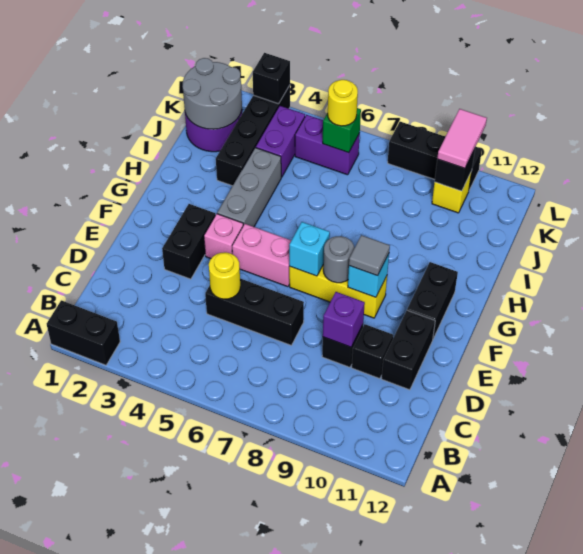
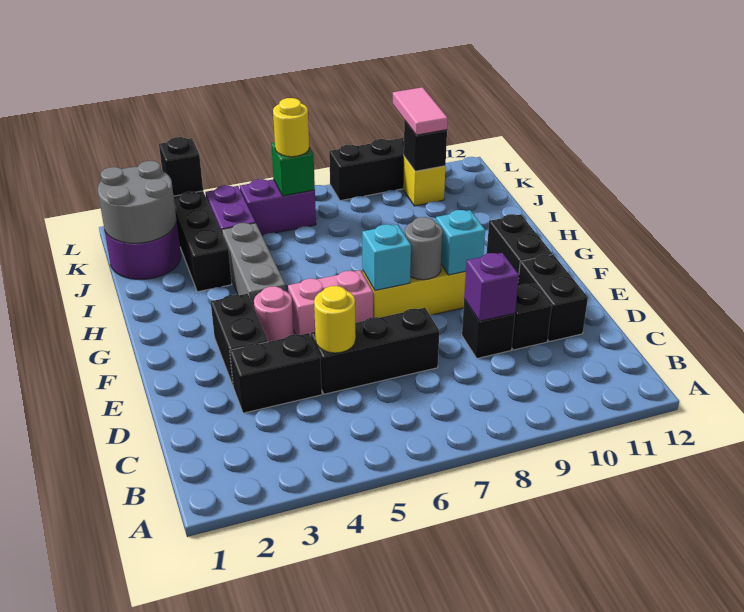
black brick A1:A2 level 1 -> black brick D3:D4 level 1
pink brick F4 level 1 -> pink round brick F4 level 1
grey tile F9 level 3 -> none

